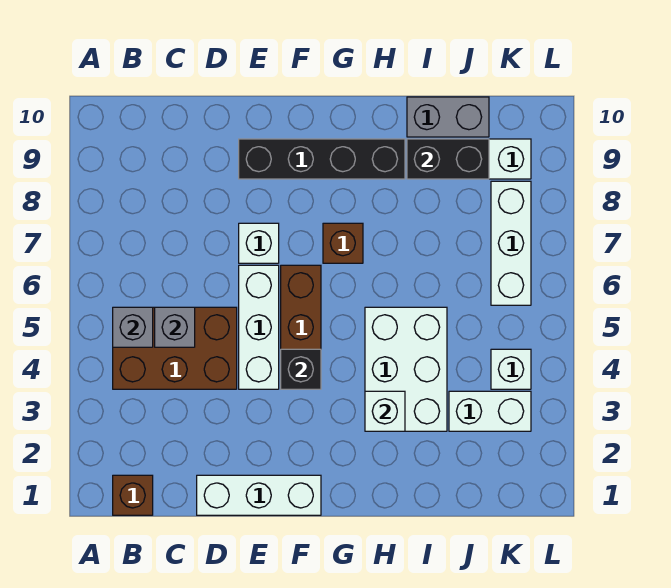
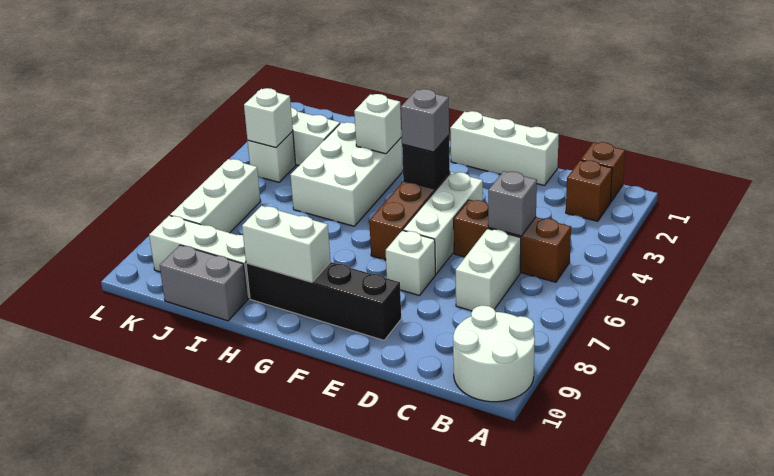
none -> white round brick A9:B10 level 1
brown brick B4:D5 level 1 -> brown brick B5:D5 level 1
grey brick B5 level 2 -> grey brick F4 level 3
none -> white brick C6:C7 level 1
brown brick G7 level 1 -> brown brick B2 level 1
none -> white brick G9:H9 level 2
black brick I9:J9 level 2 -> none
none -> white brick K4 level 2

